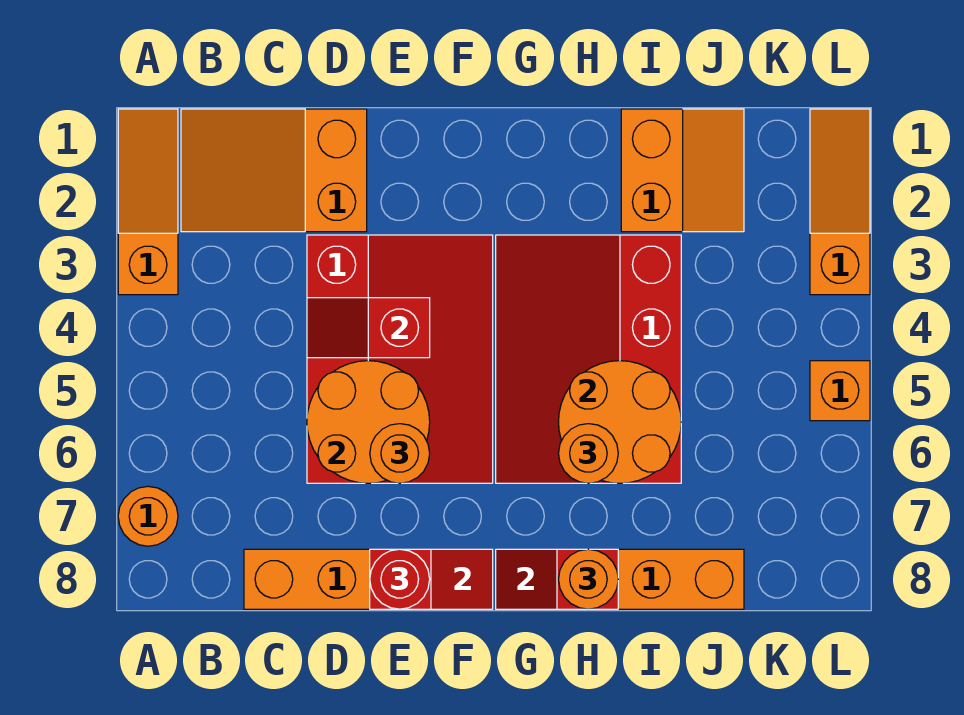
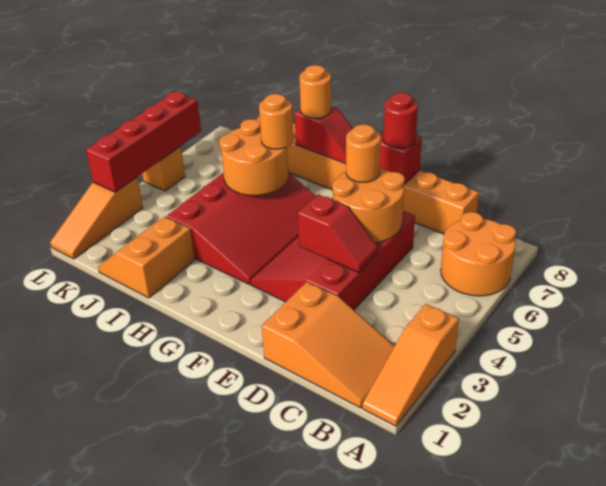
orange round brick A7 level 1 -> orange round brick A6:B7 level 1
none -> red brick L3:L6 level 2

